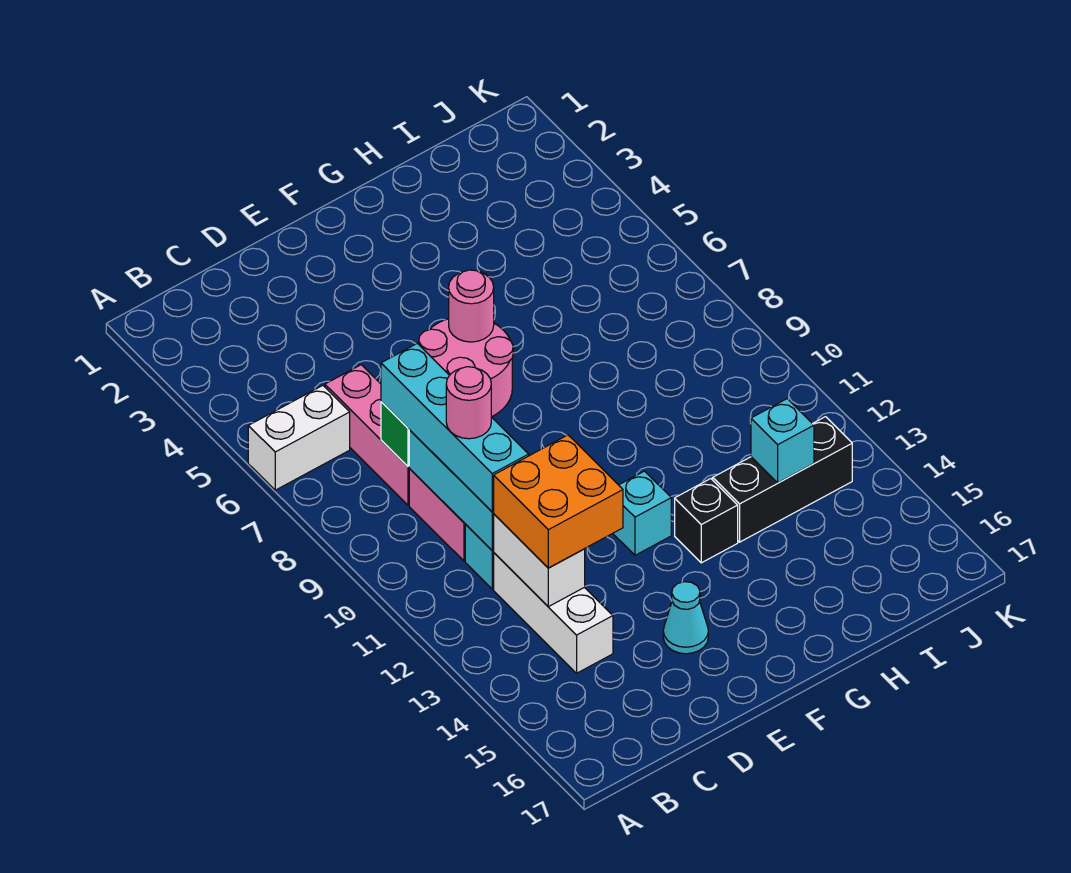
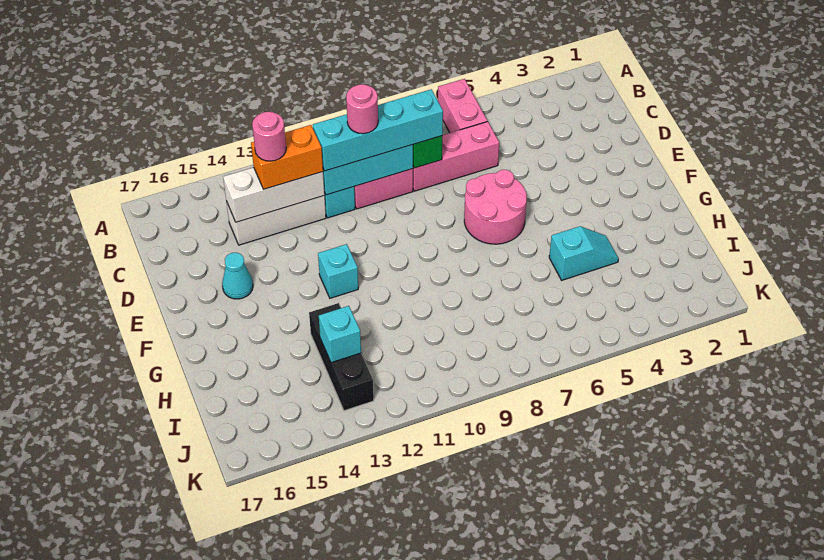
white brick A6:B6 level 1 -> pink brick A6:B6 level 1
white brick C12:C13 level 2 -> white brick C12:C14 level 2
orange brick C12:D13 level 3 -> orange brick C12:C13 level 3
pink round brick F6 level 2 -> pink round brick C13 level 4
black brick G13 level 1 -> none
none -> cyan slope H4:H5 level 1 top 5

